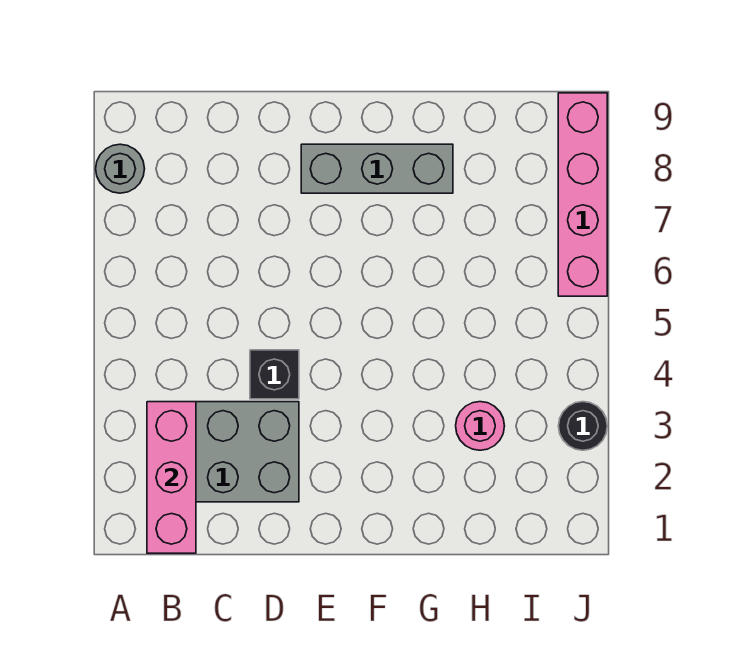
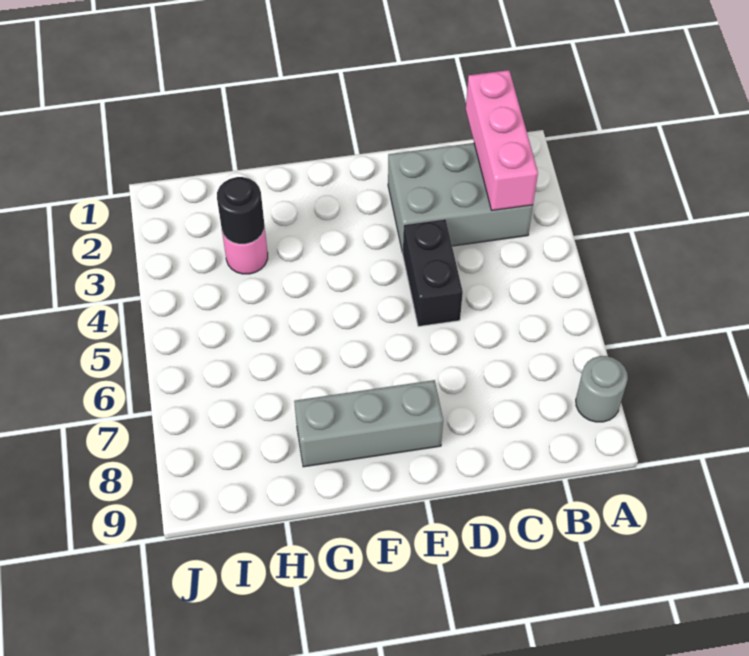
black brick D4 level 1 -> black brick D4:D5 level 1
black round brick J3 level 1 -> black round brick H3 level 2
pink brick J6:J9 level 1 -> none

